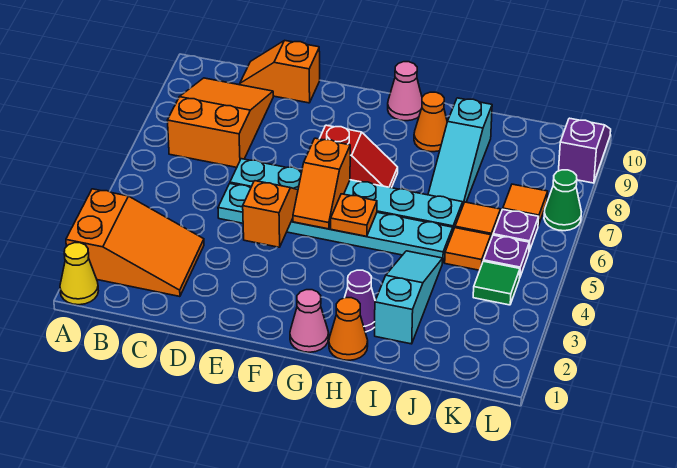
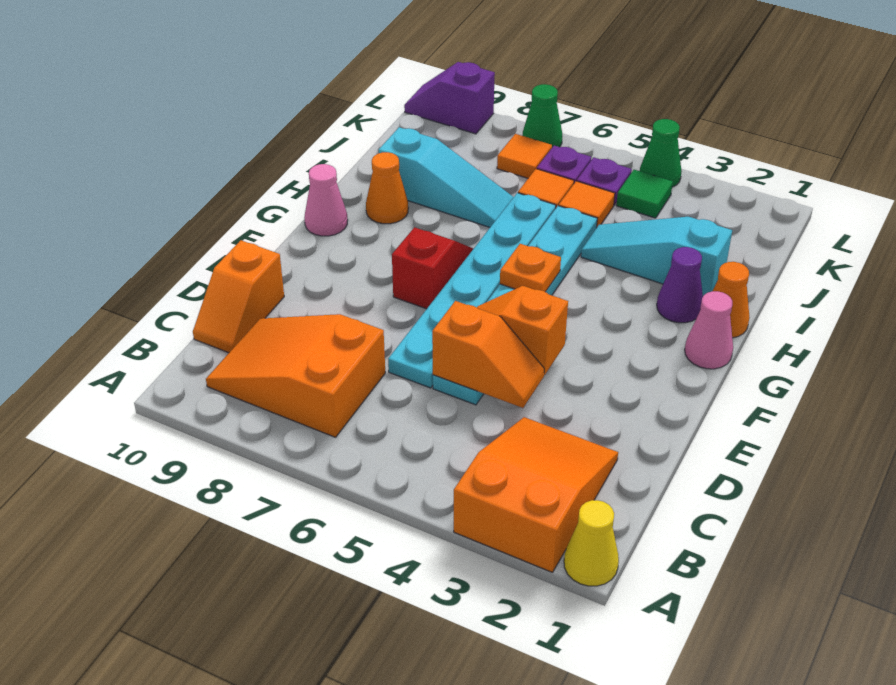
orange slope F5:F6 level 2 top 6 -> orange slope D4:D5 level 2 top 5
none -> green cone L4 level 1

